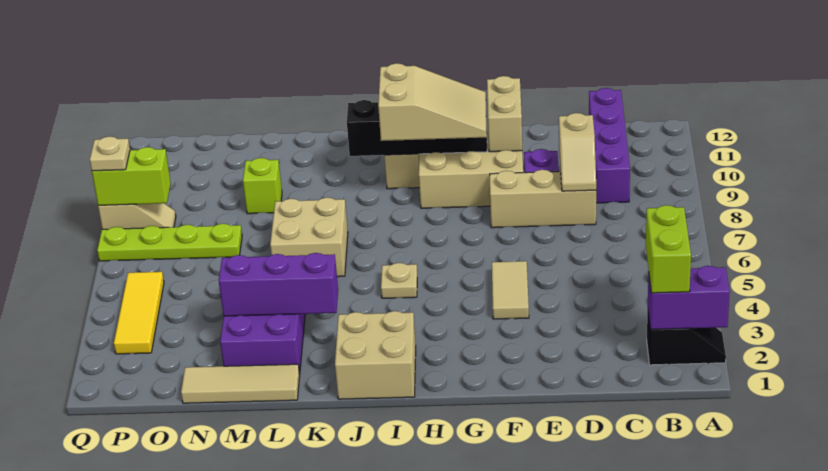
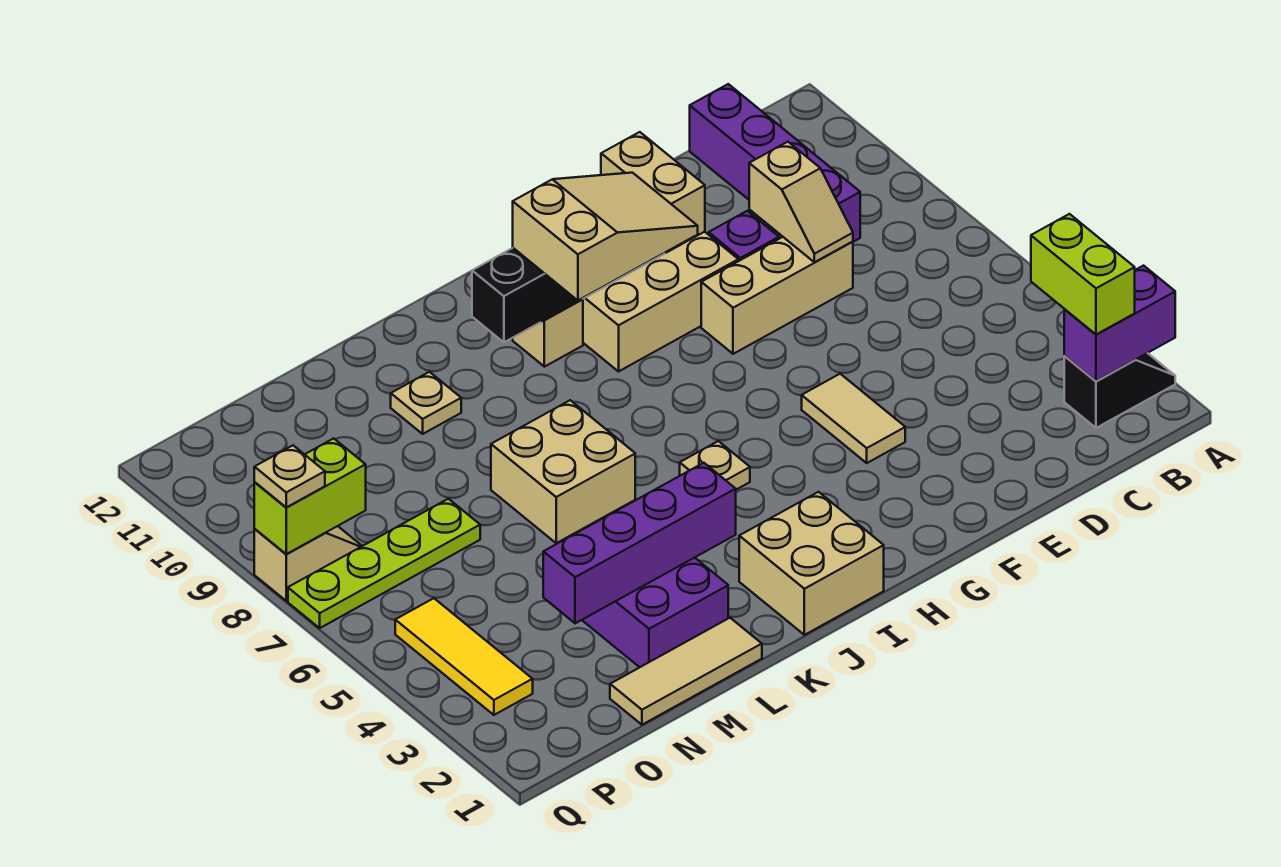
purple brick K3:M3 level 2 -> purple brick K3:N3 level 2
none -> tan plate L10 level 1
lime brick M9 level 1 -> none

